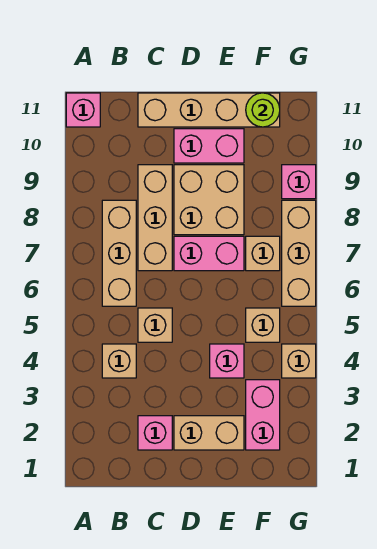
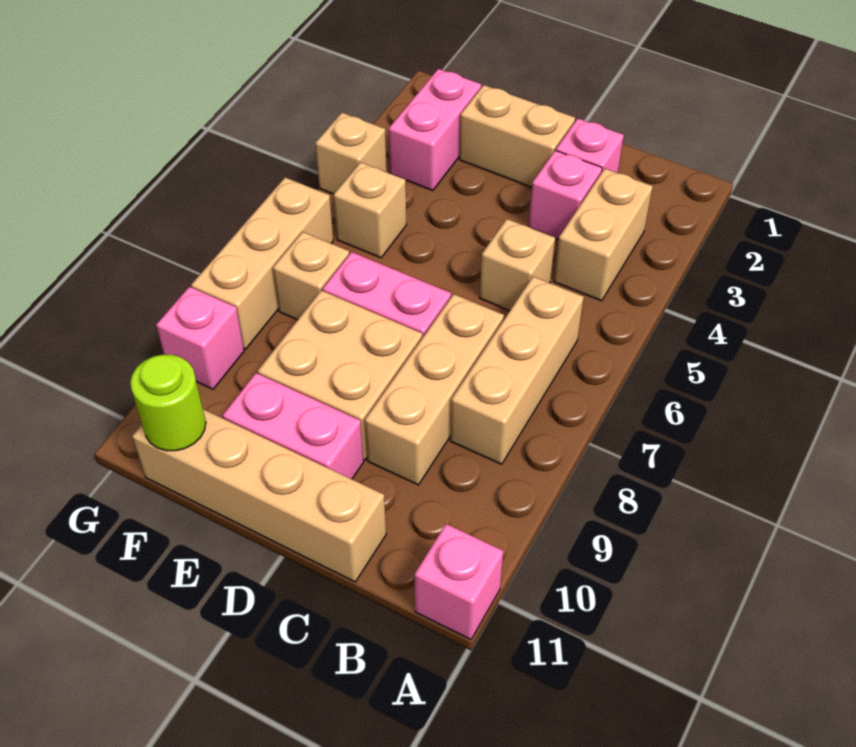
tan brick B4 level 1 -> tan brick B3:B4 level 1
pink brick E4 level 1 -> pink brick C3 level 1

